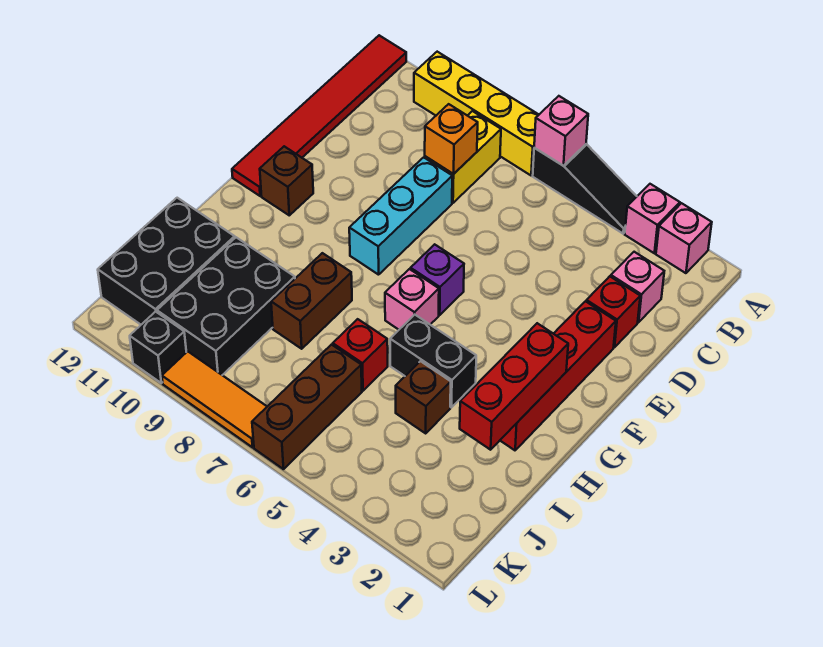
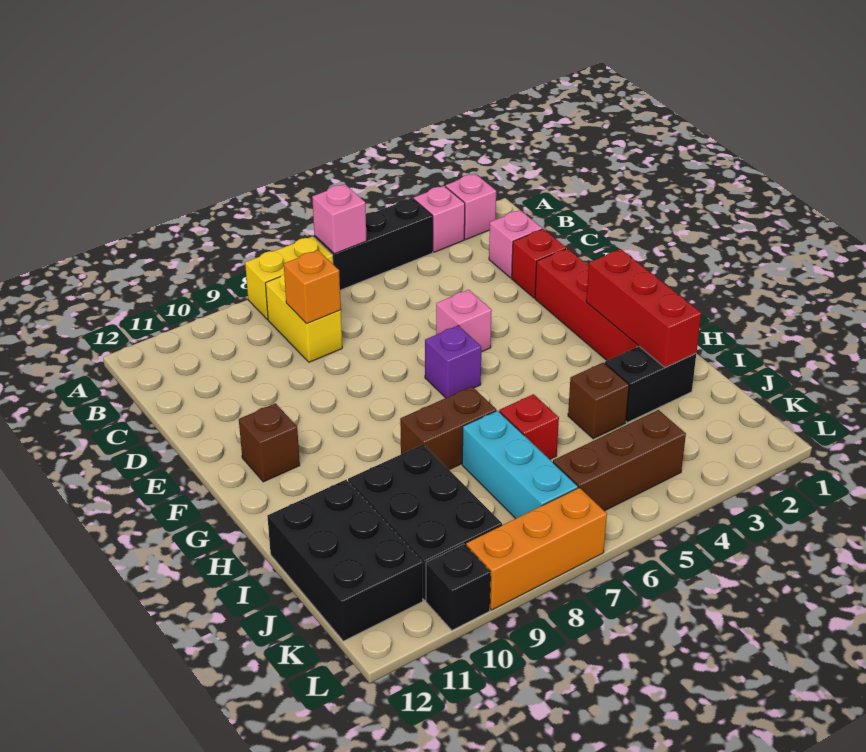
black slope A4:A6 level 1 top 6 -> black brick A4:A6 level 1
yellow brick A7:A10 level 1 -> yellow brick A7:A8 level 1
red tile A12:F12 level 1 -> none
cyan brick D8:F8 level 1 -> cyan brick I7:K7 level 1
pink brick G6 level 1 -> pink brick E5 level 1
black brick H4:H5 level 1 -> black brick I2:I3 level 1
brown brick H8:I8 level 1 -> brown brick H7:H8 level 1
brown brick J6:L6 level 1 -> brown brick K4:K6 level 1
orange tile L7:L9 level 1 -> orange brick L7:L9 level 1

